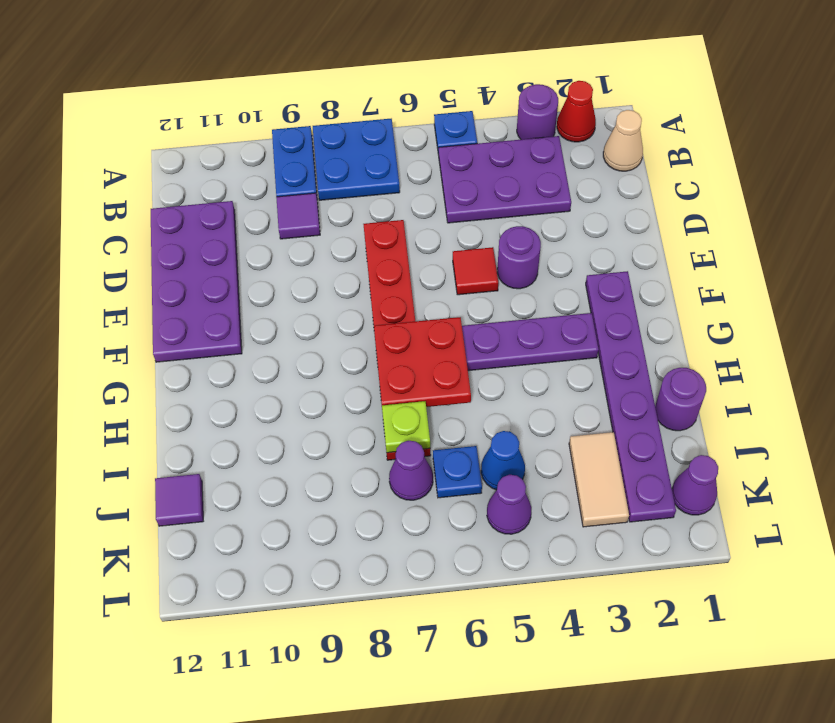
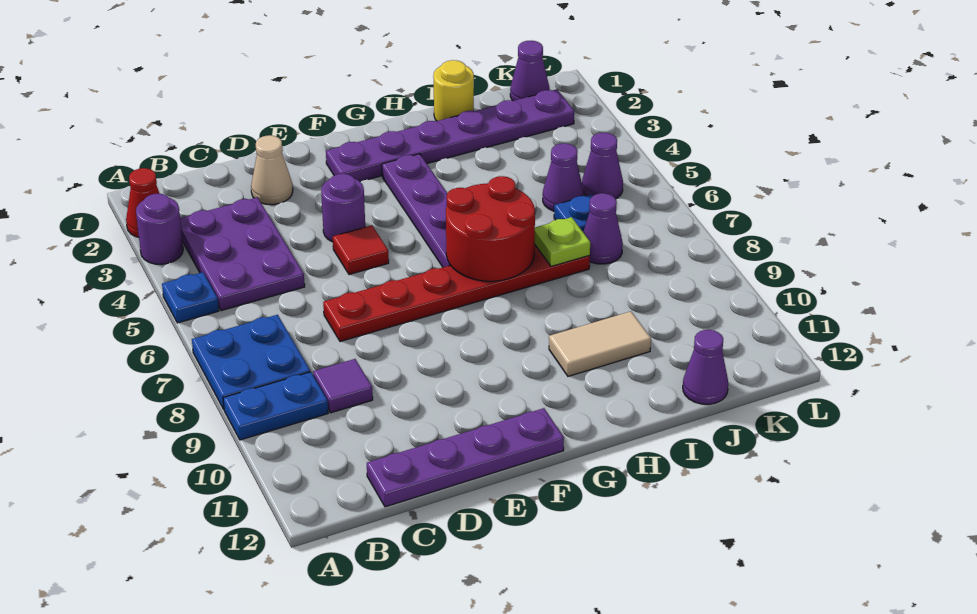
tan cone B1 level 1 -> tan cone D2 level 1
purple plate C11:F12 level 1 -> purple plate C12:F12 level 1
red plate G6:H7 level 2 -> red round brick G6:H7 level 2
purple round brick I1 level 1 -> yellow round brick I1 level 1
tan tile J3:K3 level 1 -> tan tile H10:I10 level 1
blue cone J5 level 1 -> purple cone J5 level 1
purple tile J12 level 1 -> purple cone J12 level 1

